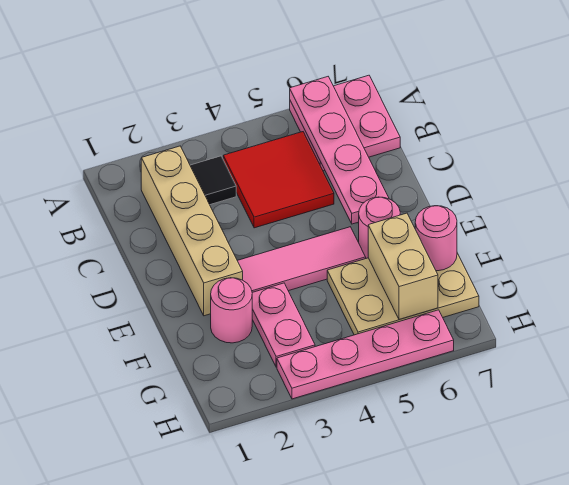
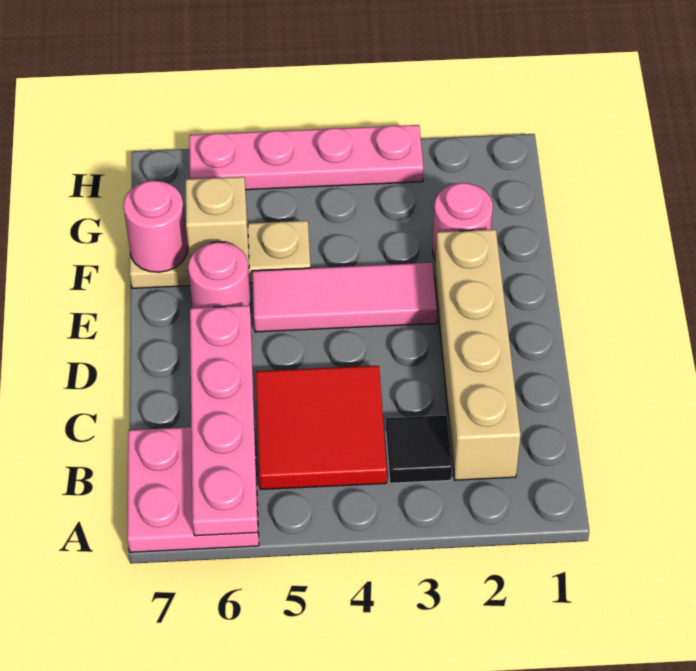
pink plate F3:G3 level 1 -> none
tan plate F5:G7 level 1 -> tan plate F5:F7 level 1
tan brick F6:G6 level 2 -> tan brick F6 level 2

